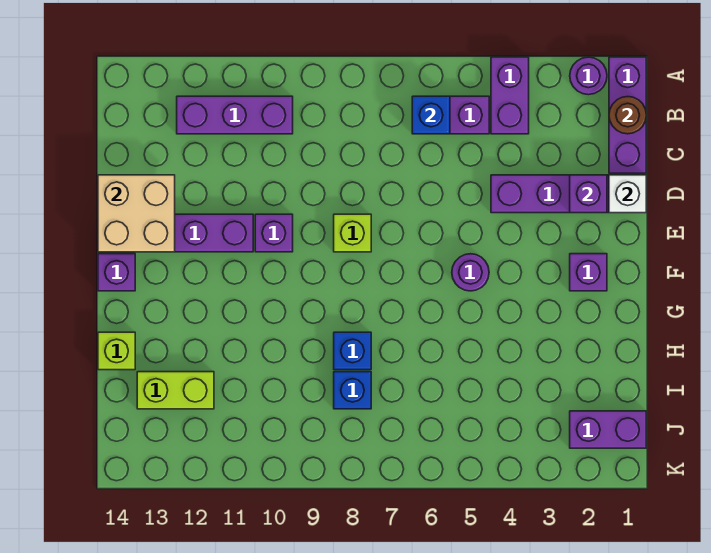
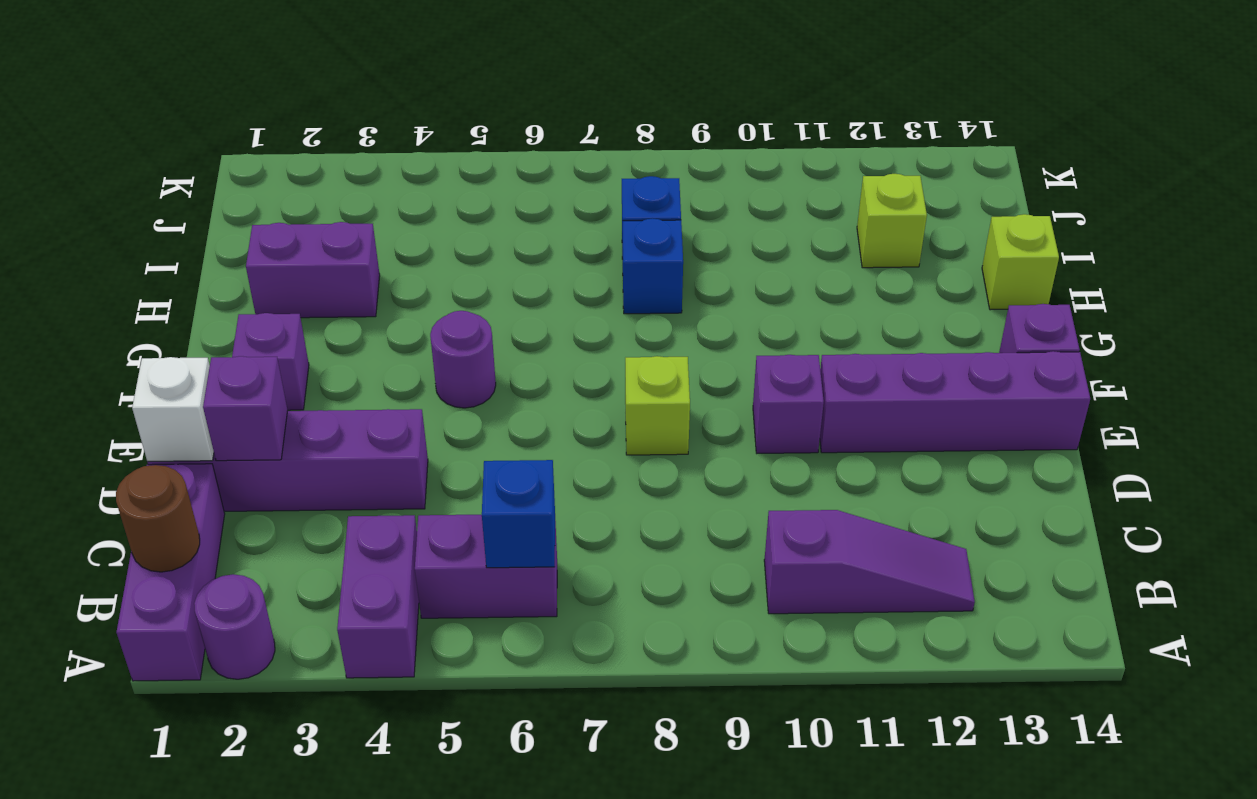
purple brick B10:B12 level 1 -> purple slope B10:B12 level 1 top 10
tan brick D13:E14 level 2 -> none
lime brick I12:I13 level 1 -> lime brick I12 level 1
purple brick J1:J2 level 1 -> purple brick H2:H3 level 1

